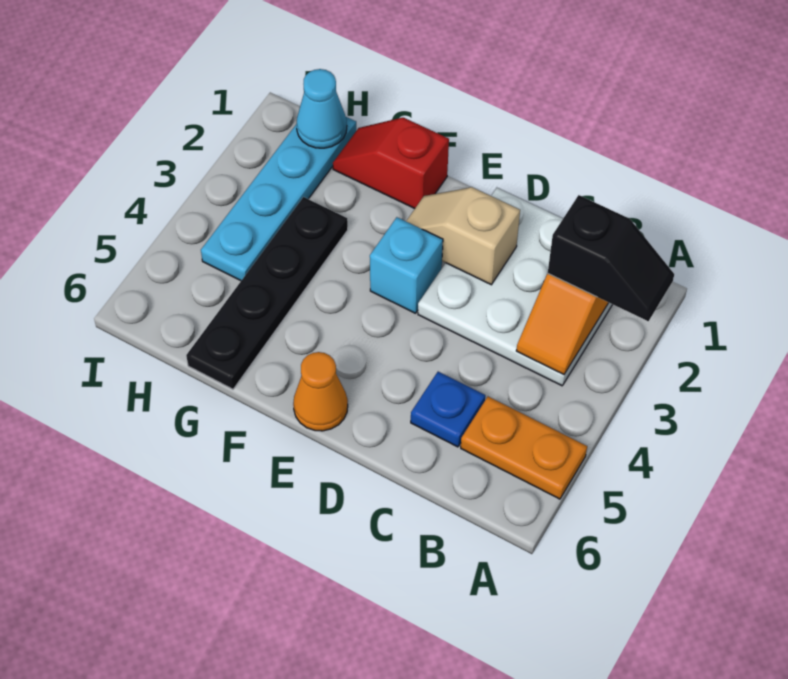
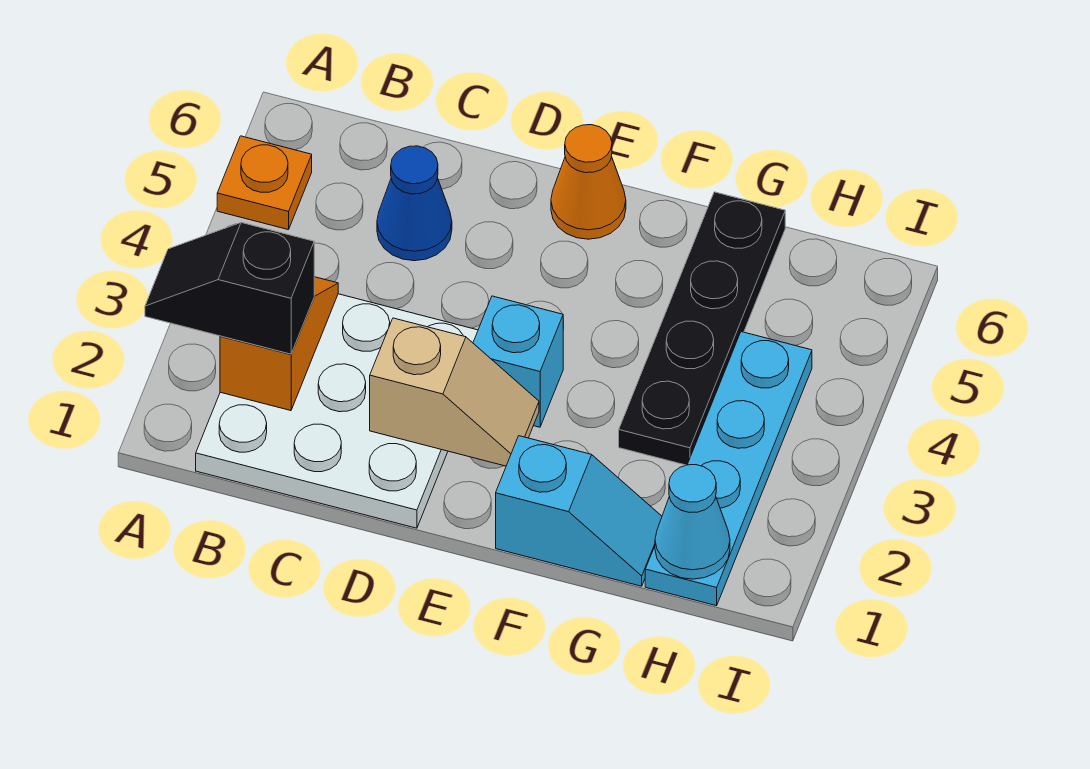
orange plate A5:B5 level 1 -> orange plate A5 level 1
blue plate C5 level 1 -> blue cone C5 level 1
red slope F1:G1 level 1 top F -> cyan slope F1:G1 level 1 top F

